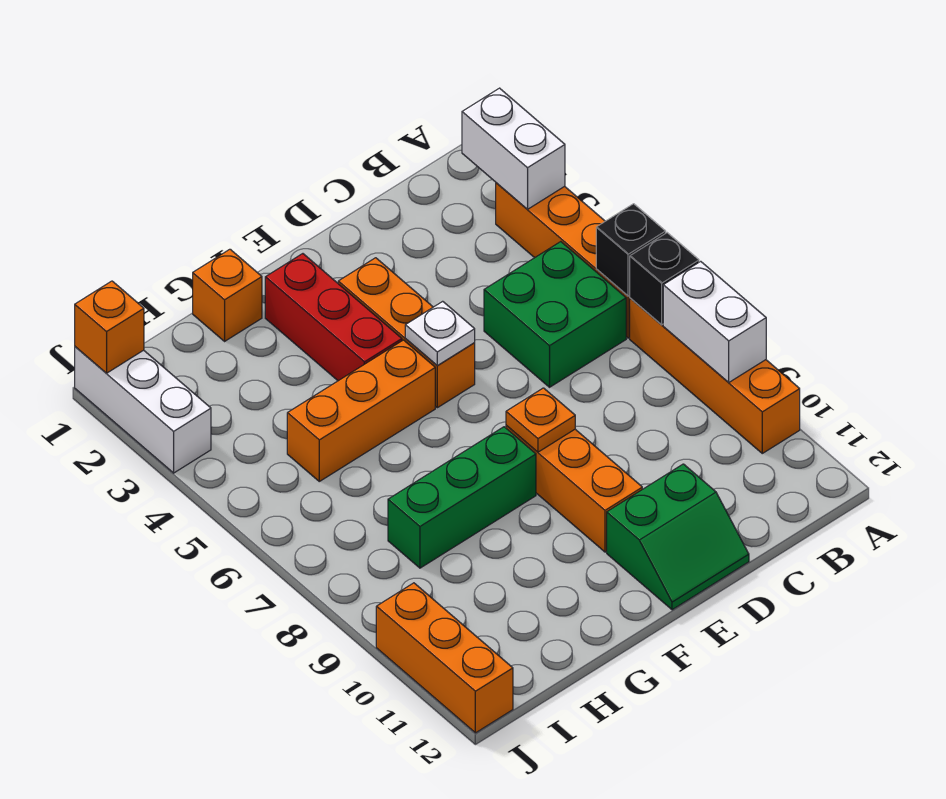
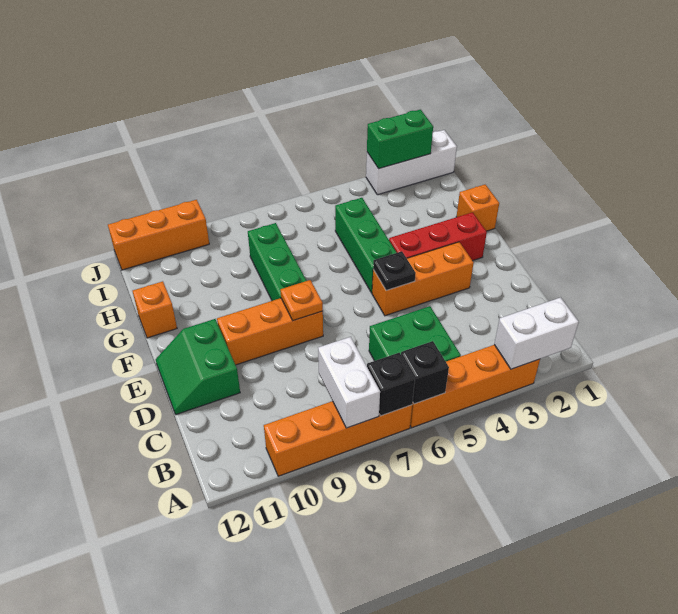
white brick A8:A9 level 2 -> white brick A8:B8 level 2
white plate E5 level 2 -> black plate E5 level 2
orange brick F5:H5 level 1 -> green brick F5:H5 level 1
orange brick J1 level 2 -> orange brick G12 level 1
none -> green brick J2:J3 level 2

